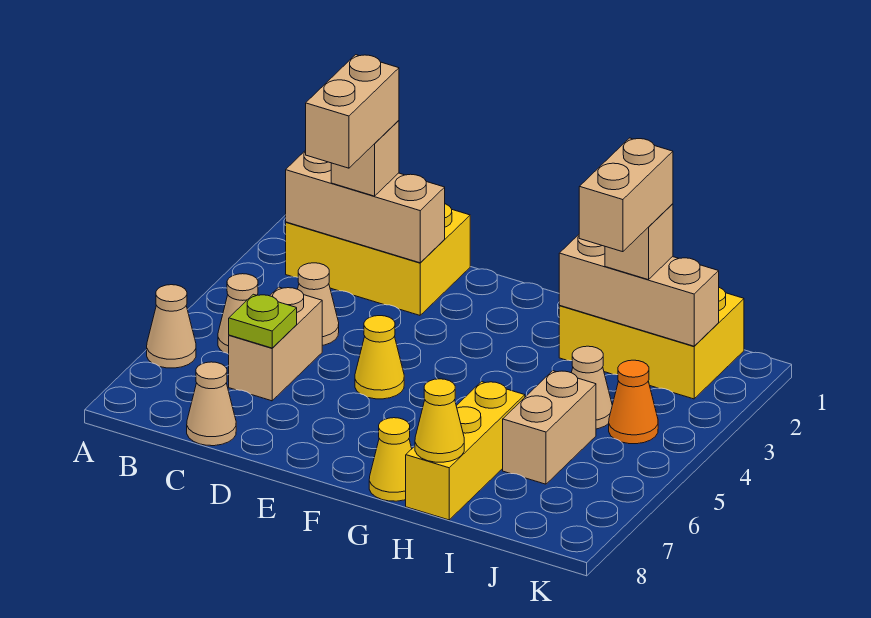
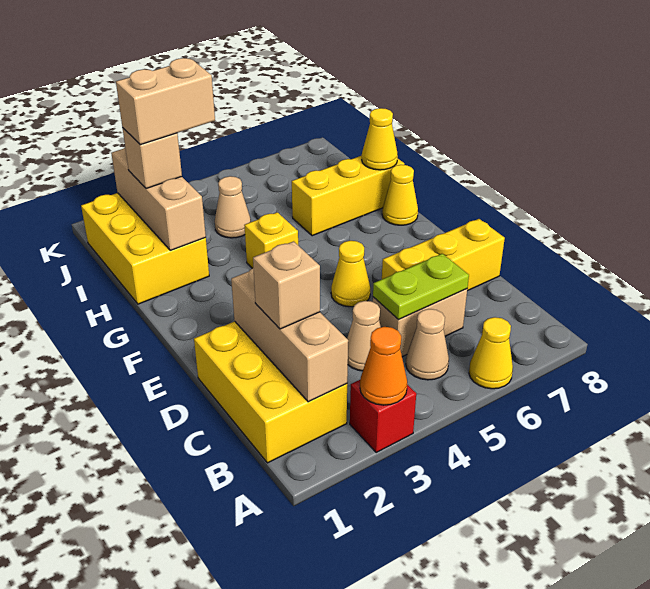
none -> red brick A3 level 1
tan cone A6 level 1 -> yellow cone A6 level 1
tan brick C2:C3 level 4 -> none
lime plate C6 level 2 -> lime plate C5:C6 level 2
tan cone C8 level 1 -> none
none -> yellow brick D6:D8 level 1
none -> yellow brick G4 level 1
tan brick I5:I6 level 1 -> none
orange cone J4 level 1 -> orange cone A3 level 2

